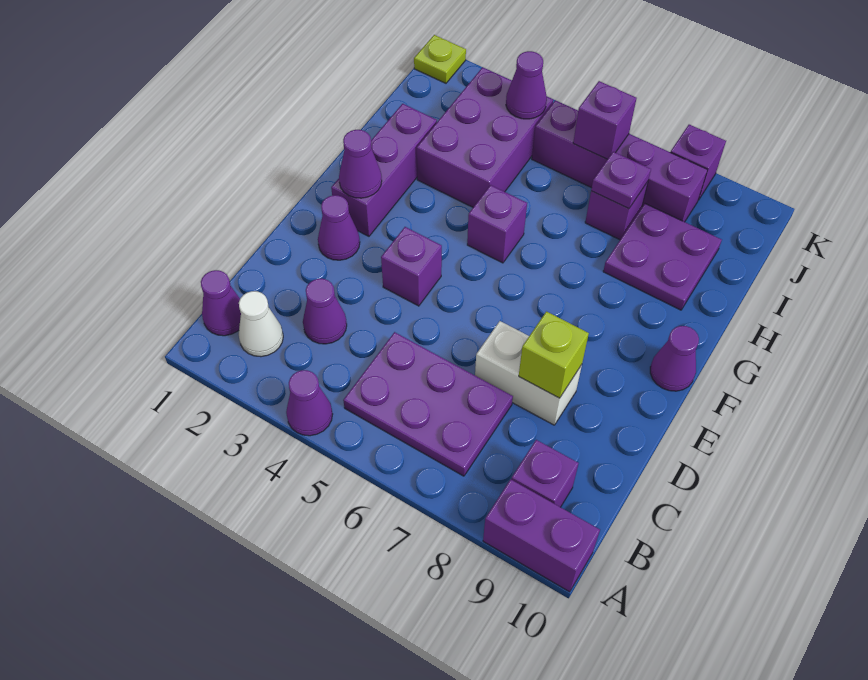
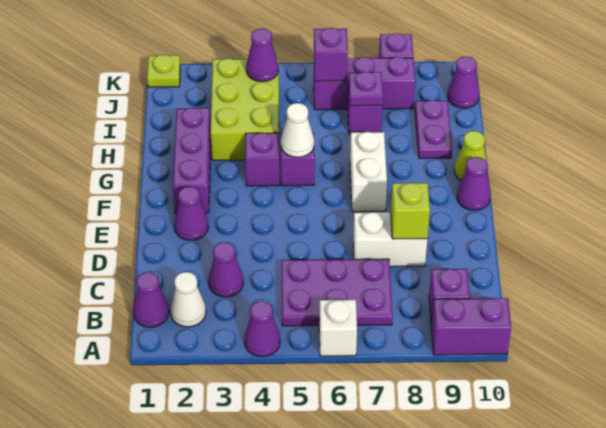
none -> white brick A6 level 1
purple brick E4 level 1 -> purple brick G4 level 1
purple cone F2 level 2 -> purple cone J10 level 1
none -> white brick F7:G7 level 1
none -> white cone G5 level 2
none -> lime cone G10 level 1
purple brick H3:J4 level 1 -> lime brick H3:J4 level 1
purple plate H8:I9 level 1 -> purple plate H9:I9 level 1
purple brick J5:J8 level 1 -> purple brick J6:J8 level 1

